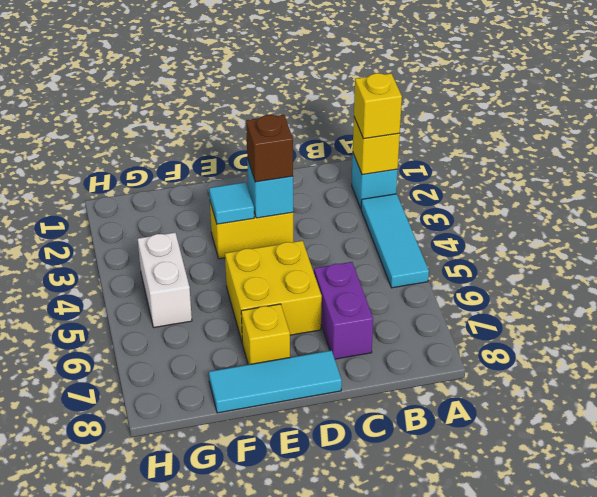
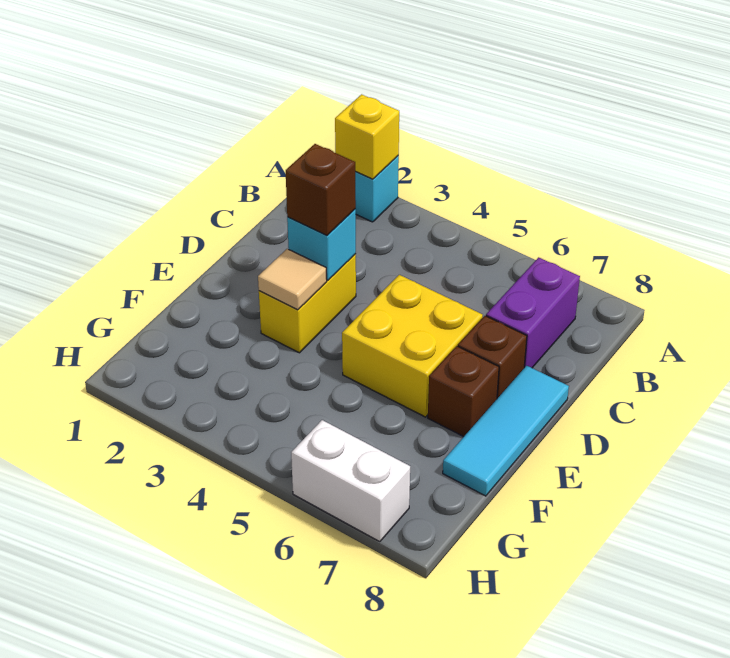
yellow brick A2 level 3 -> none
cyan tile A3:A5 level 1 -> none
purple brick C6:C7 level 1 -> purple brick B7:C7 level 1
none -> brown brick D7 level 1
cyan tile E3 level 2 -> tan tile E3 level 2
yellow brick E7 level 1 -> brown brick E7 level 1
white brick G4:G5 level 1 -> white brick H6:H7 level 1

